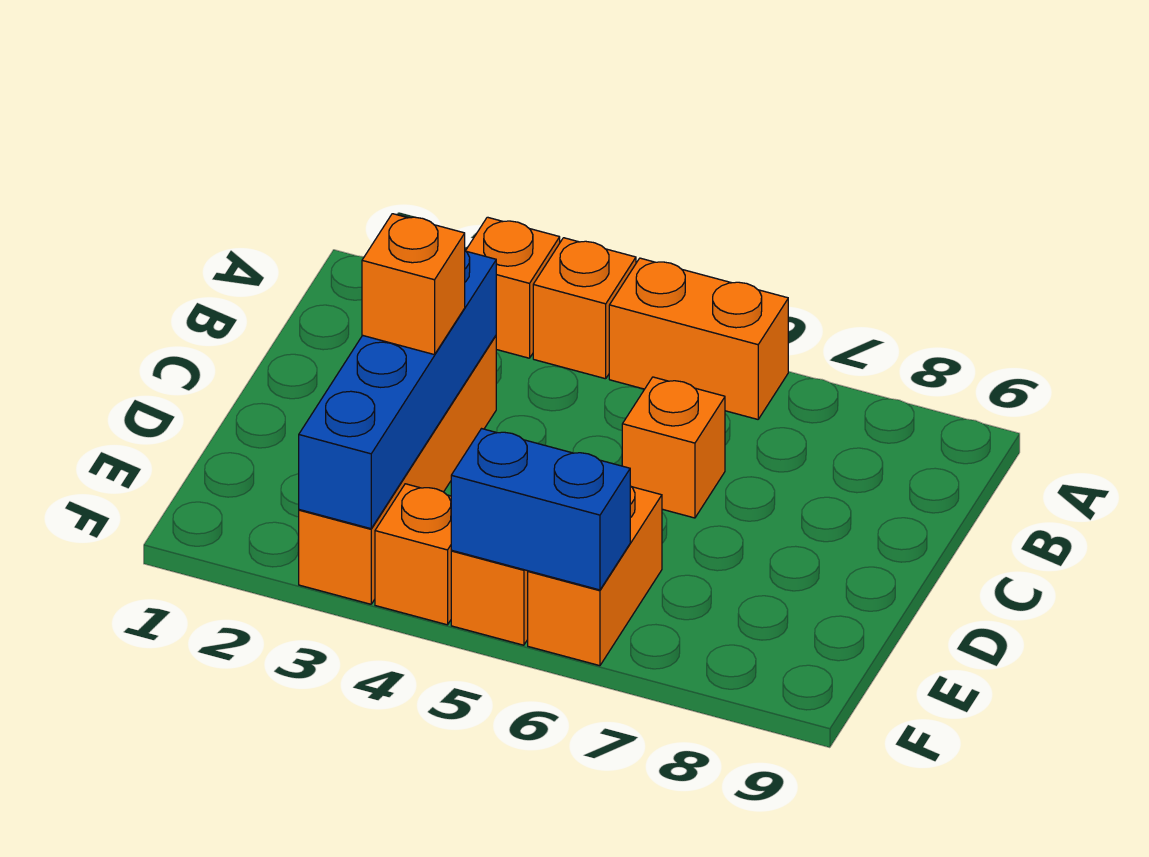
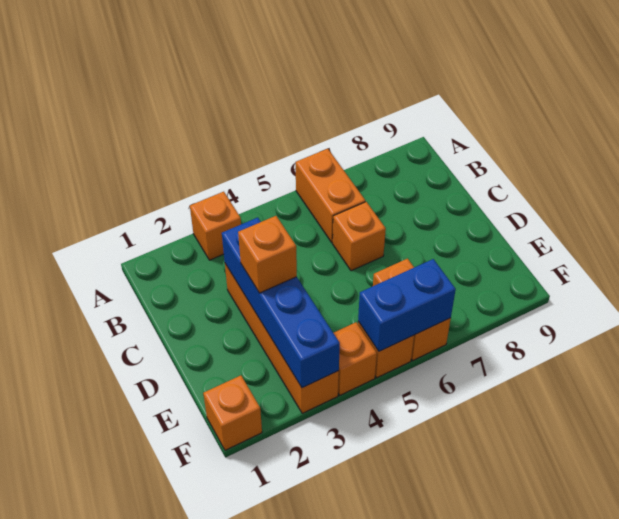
orange brick A4 level 1 -> orange brick F1 level 1
orange brick A5:A6 level 1 -> orange brick A6:B6 level 1

